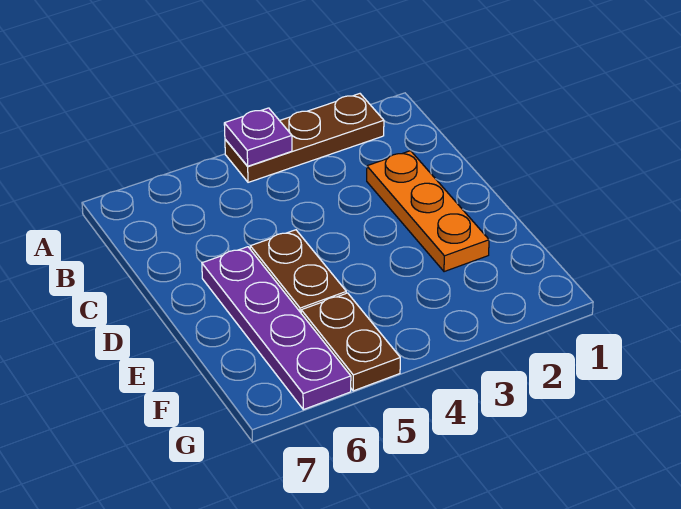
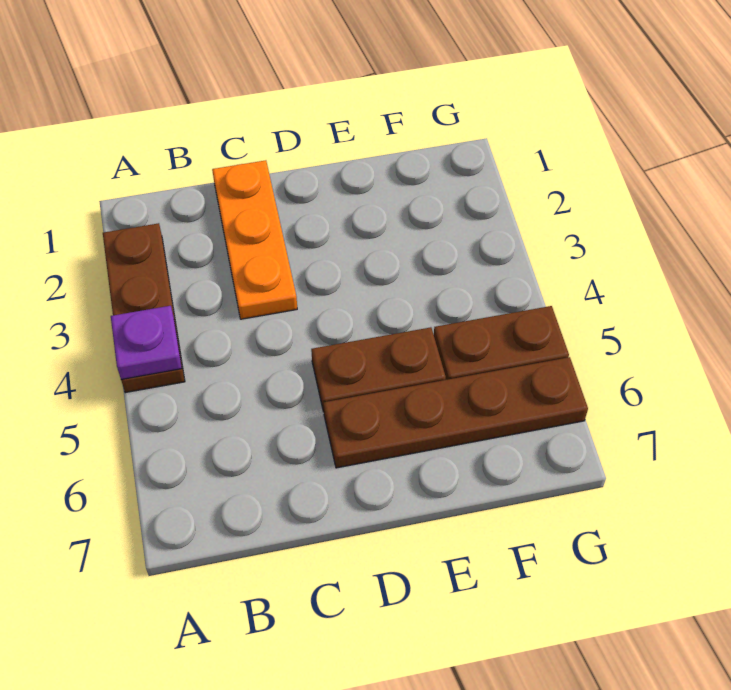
orange plate C2:E2 level 1 -> orange plate C1:C3 level 1
purple plate D6:G6 level 1 -> brown plate D6:G6 level 1

